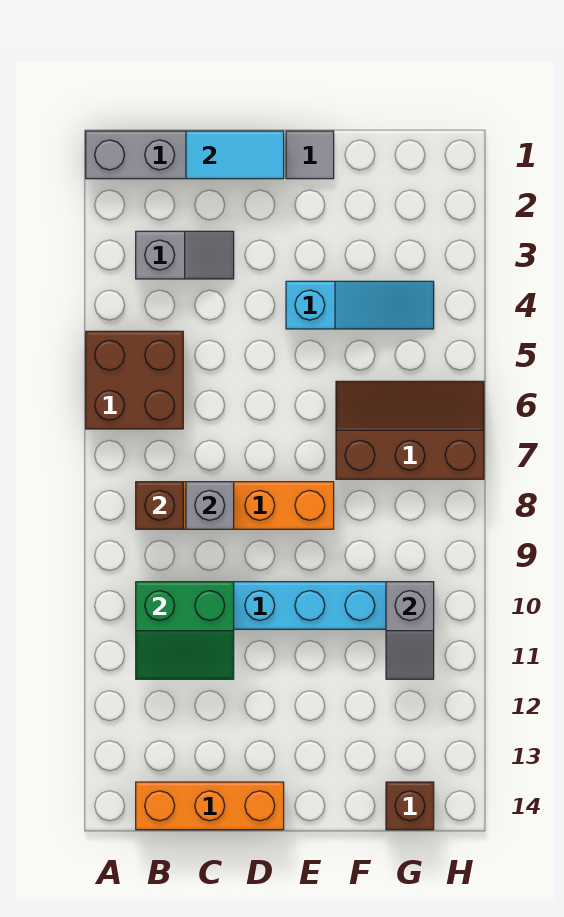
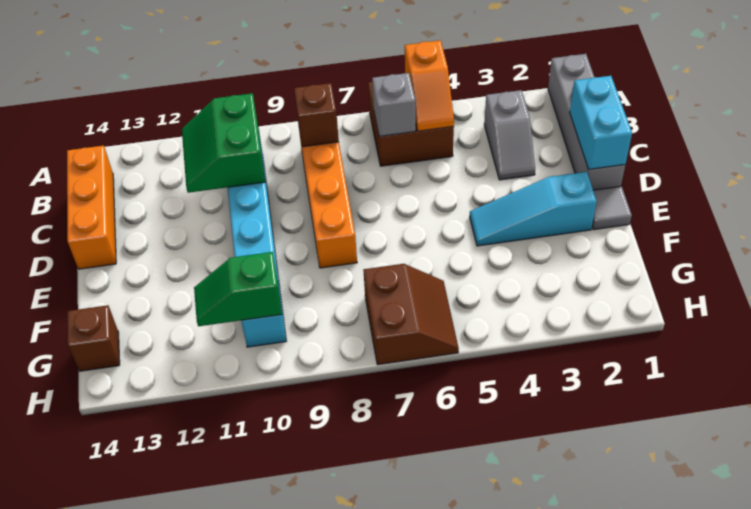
none -> orange slope A5:B5 level 2 top A
cyan tile C1:D1 level 2 -> cyan brick C1:D1 level 2
grey brick C8 level 2 -> grey brick B6 level 2
cyan slope E4:G4 level 1 top E -> cyan slope E2:E4 level 1 top 2
brown slope F6:H7 level 1 top 7 -> brown slope G6:H7 level 1 top 7
grey slope G10:G11 level 2 top 10 -> green slope G10:G11 level 2 top 10

